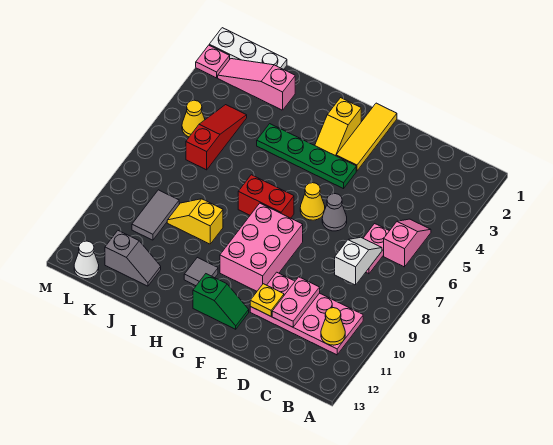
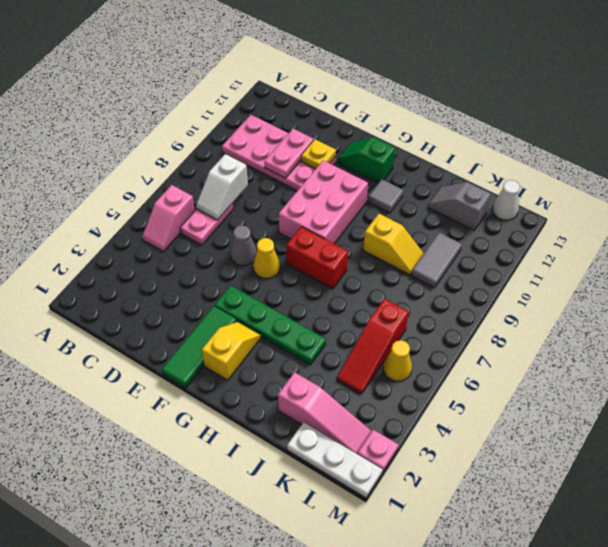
yellow cone B11 level 2 -> none
yellow tile F1:F3 level 1 -> green tile F1:F3 level 1

